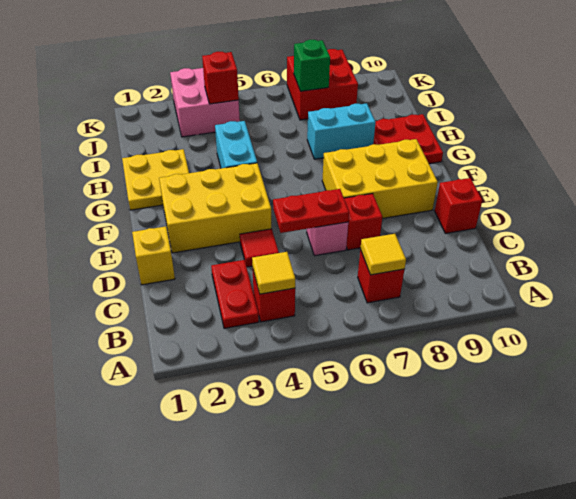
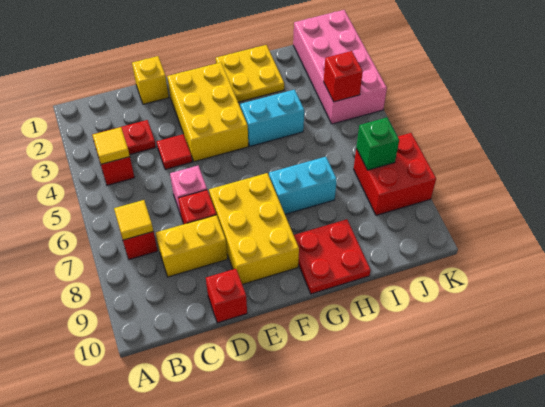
none -> yellow brick C8:D8 level 1
red plate D5:D6 level 2 -> none
cyan brick H7:H8 level 1 -> cyan brick G7:H7 level 1
pink brick J3:K4 level 1 -> pink brick J1:K4 level 1

